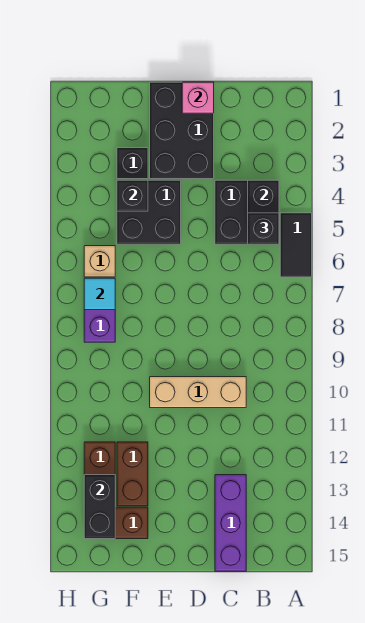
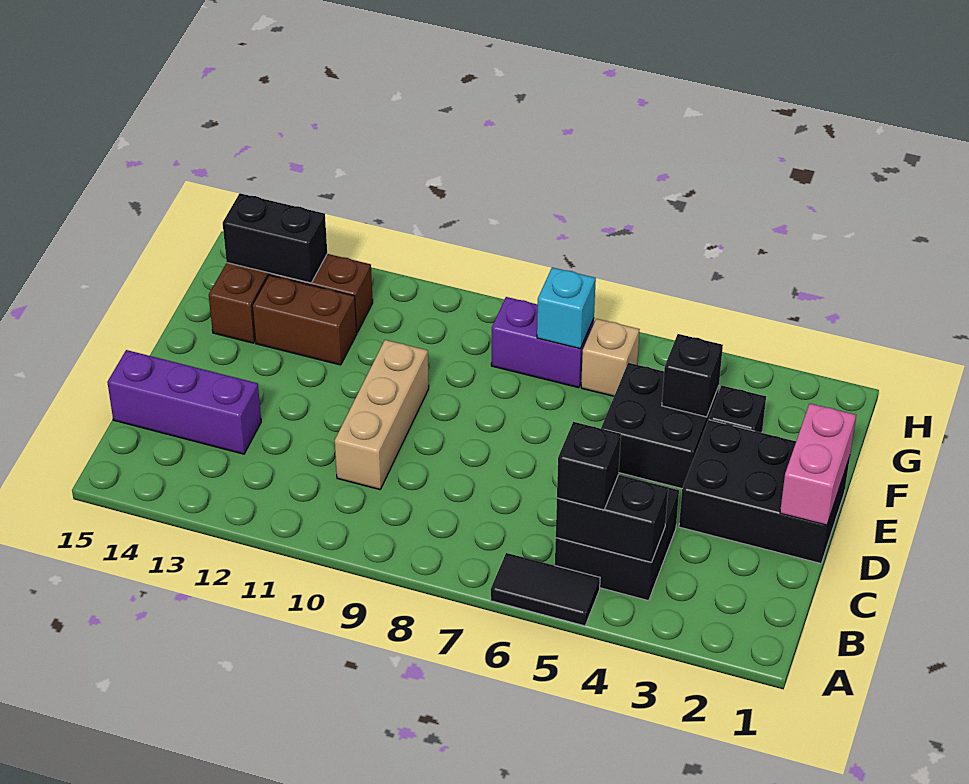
pink brick D1 level 2 -> pink brick D1:E1 level 2
cyan tile G7 level 2 -> cyan brick G7 level 2

